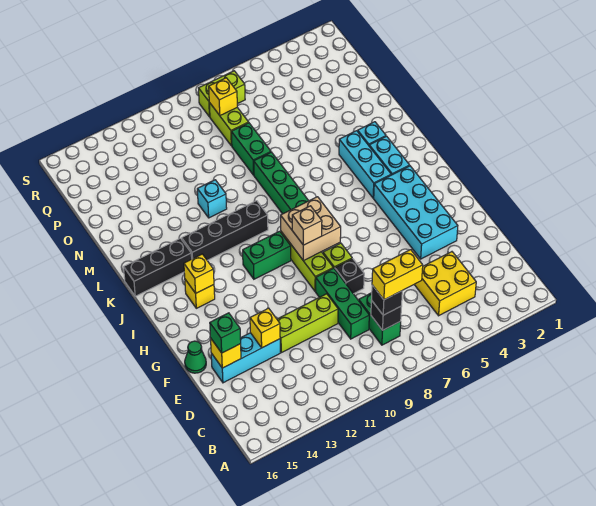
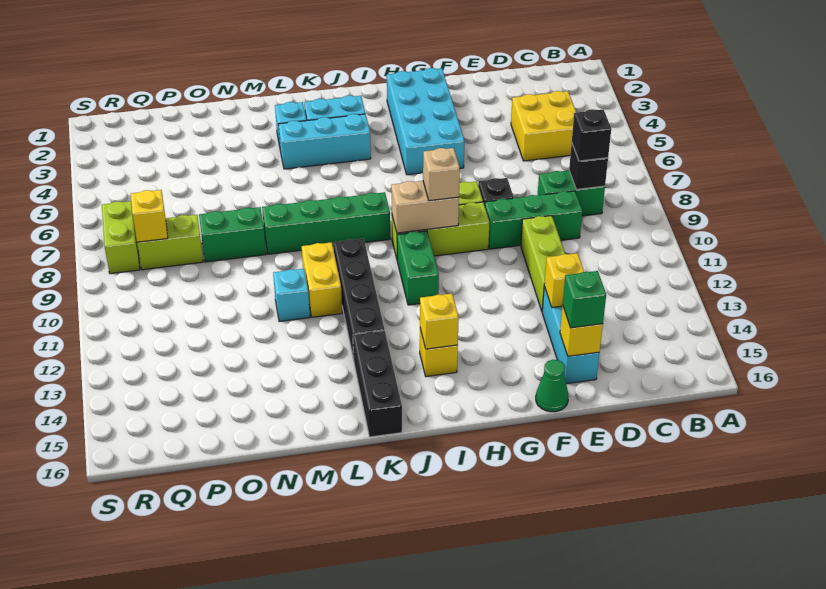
yellow brick C7:C8 level 4 -> yellow brick L10:L11 level 1
cyan brick F3:I4 level 1 -> cyan brick G2:H5 level 1
tan brick H8:I9 level 2 -> tan brick H9:I9 level 2

